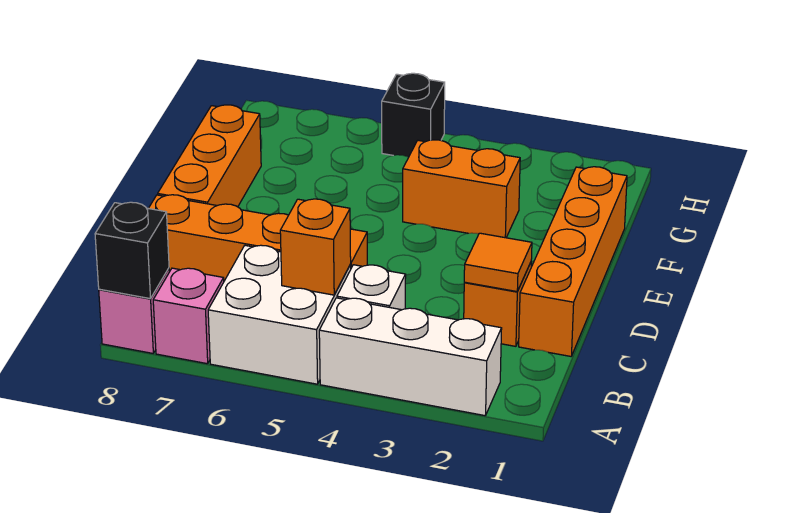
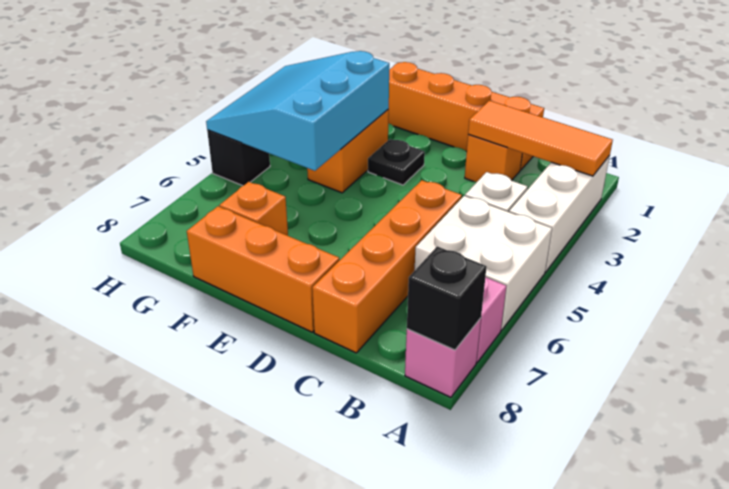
orange brick B5 level 2 -> orange brick F7 level 1
orange tile C2 level 2 -> orange tile A2:C2 level 2
none -> black plate E3 level 1
none -> cyan slope F3:H5 level 2 top F

